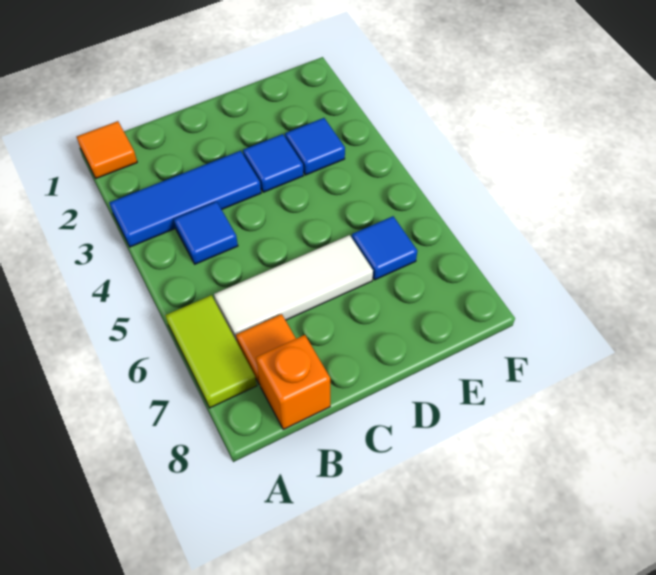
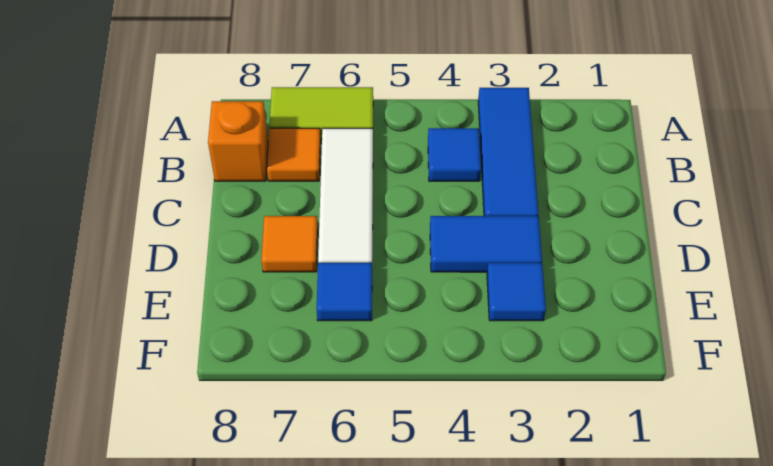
orange tile A1 level 1 -> orange tile D7 level 1
blue tile D3 level 1 -> blue tile D3:D4 level 1

